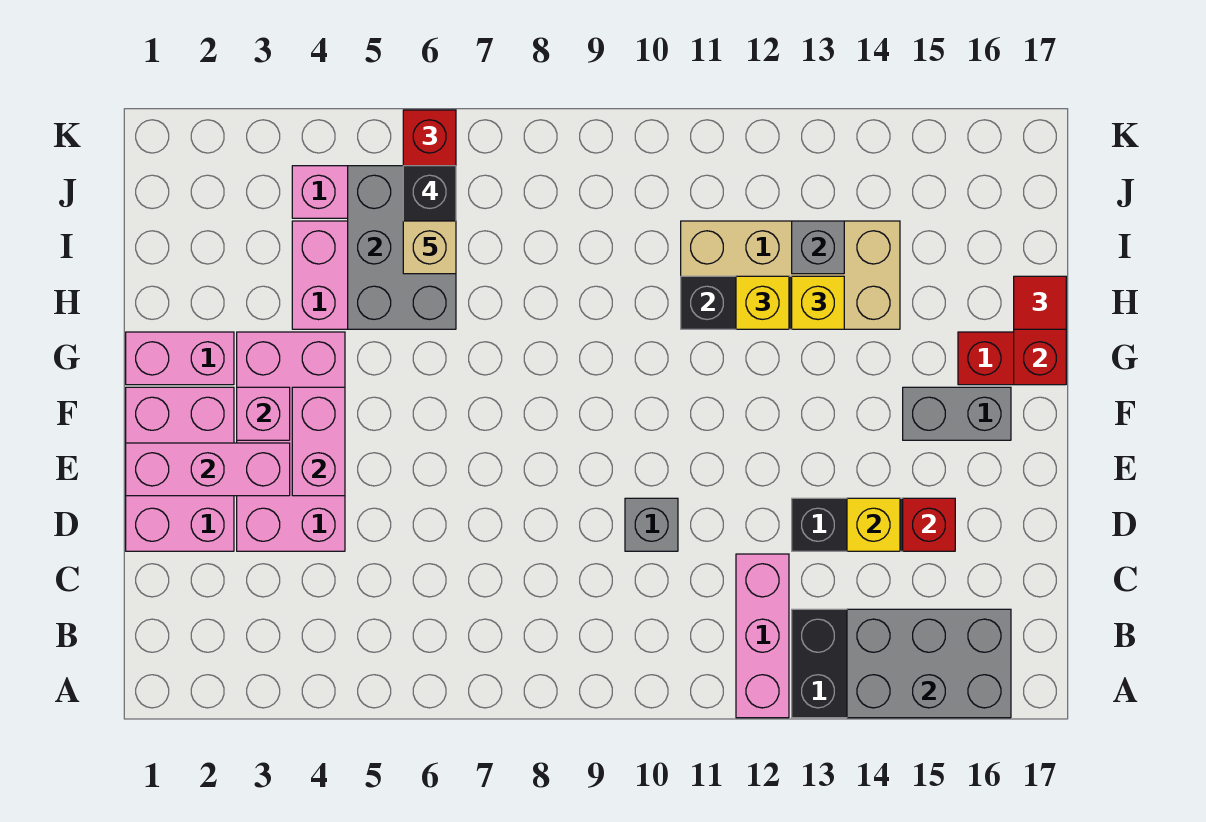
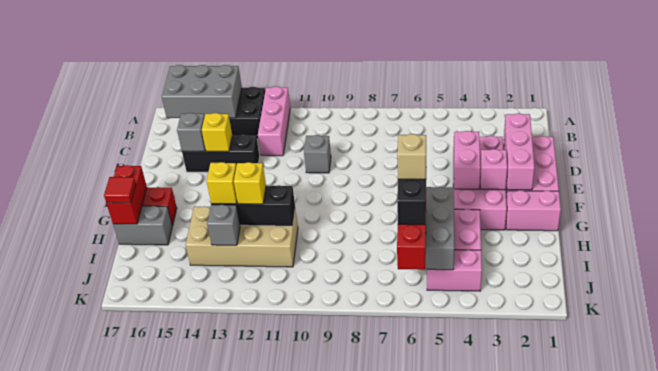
red brick D15 level 2 -> grey brick D15 level 2
pink brick E1:E3 level 2 -> pink brick D2:F2 level 2
grey brick F15:F16 level 1 -> grey brick H16:H17 level 1

